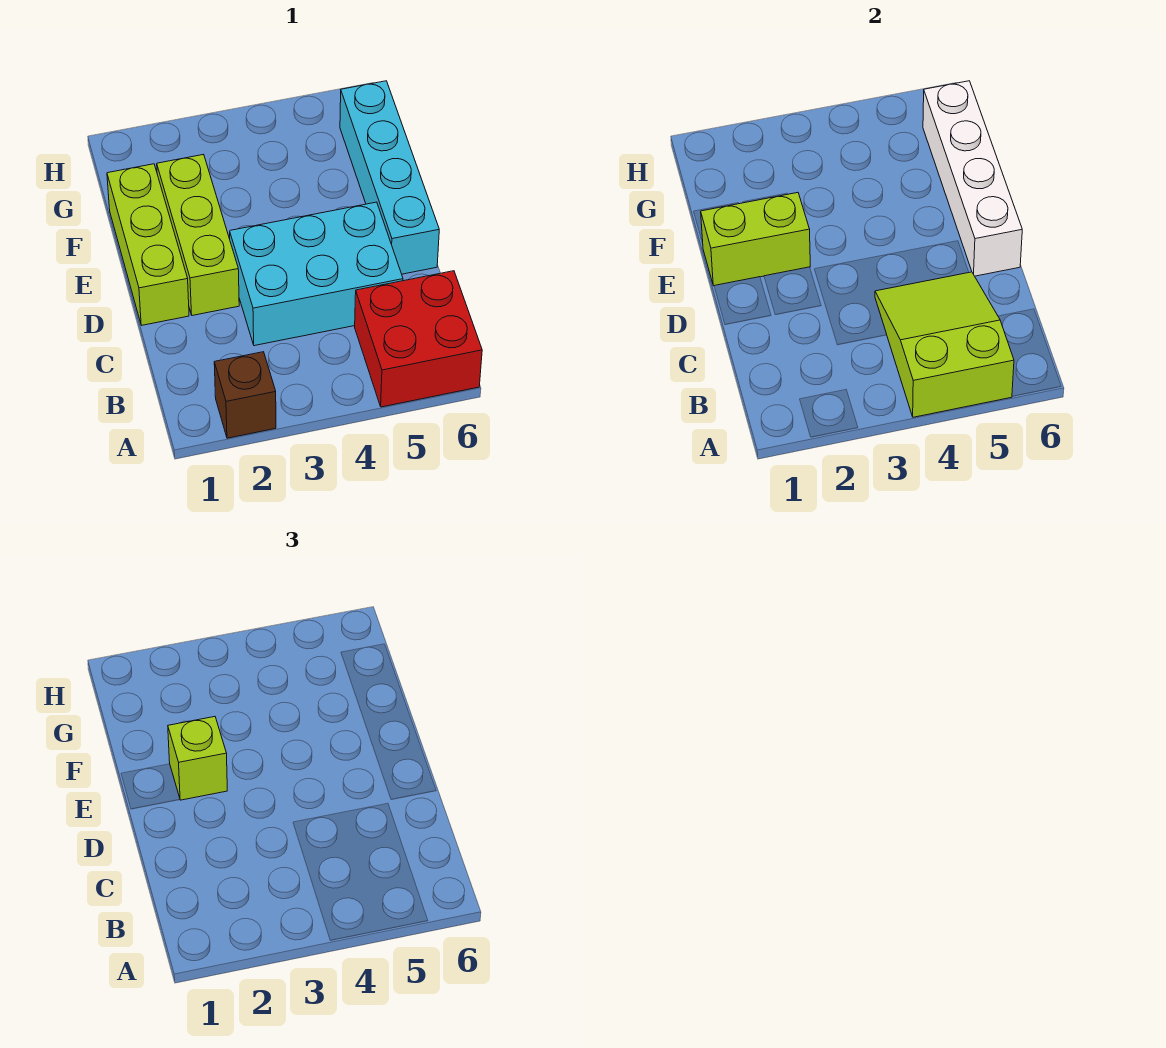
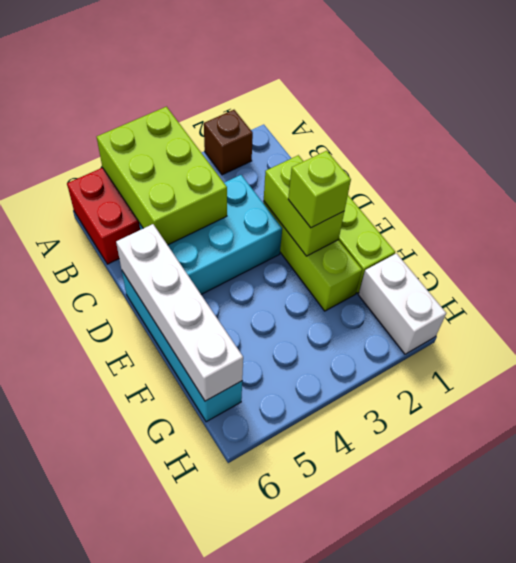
lime slope A4:C5 level 2 top A -> lime brick A4:C5 level 2
lime brick E1:E2 level 2 -> lime brick D2:E2 level 2
none -> white brick G1:H1 level 1

